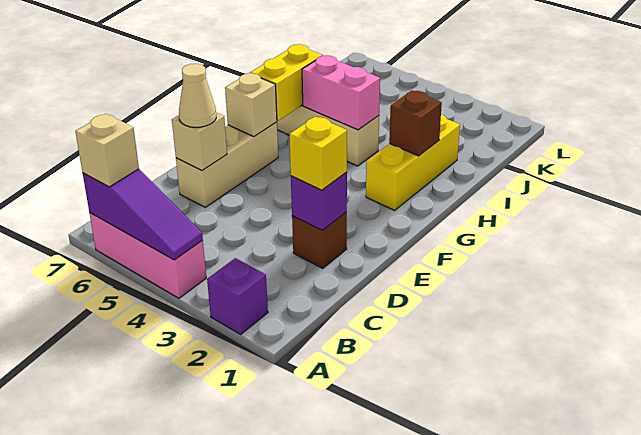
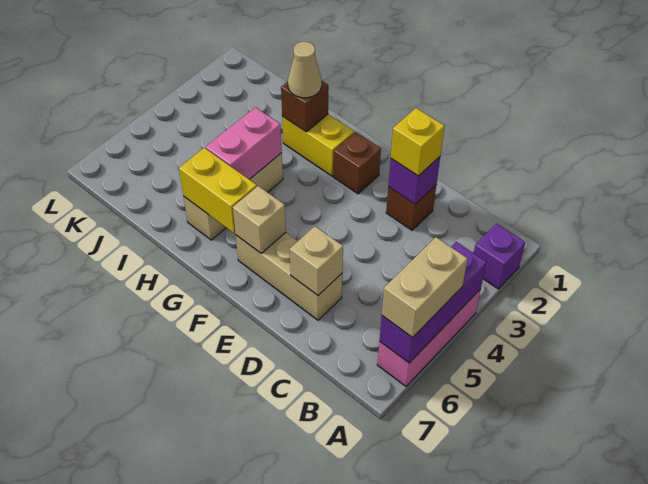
purple slope A4:A6 level 2 top 6 -> purple brick A4:A6 level 2
tan brick A6 level 3 -> tan brick A5:A6 level 3
tan cone D6 level 3 -> tan cone H2 level 3
none -> brown brick F2 level 1
yellow brick G2:I2 level 1 -> yellow brick G2:H2 level 1

